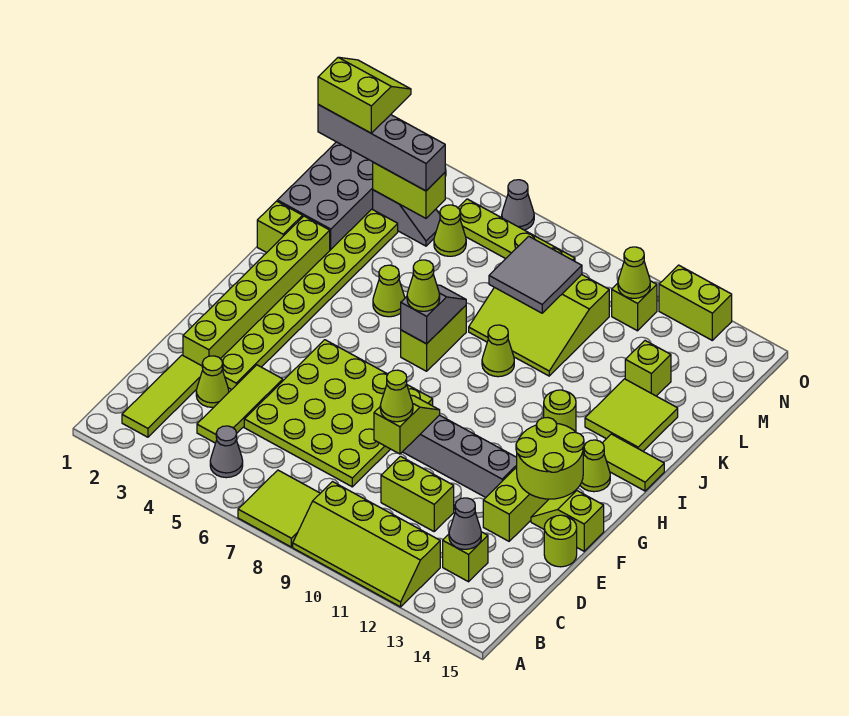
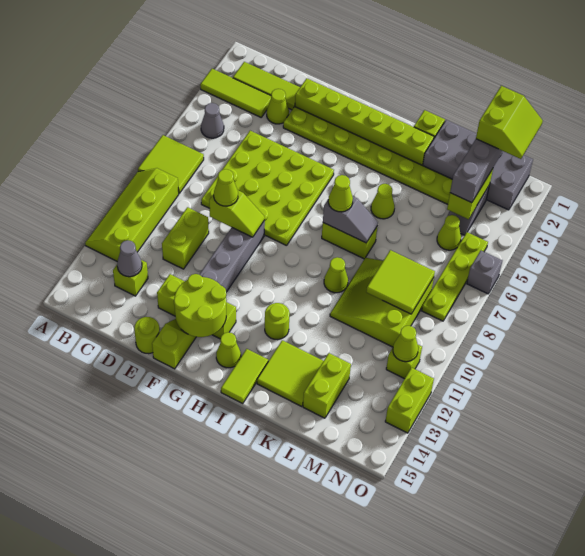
lime tile C4:E4 level 1 -> lime tile A3:C3 level 1
grey tile L8:M9 level 2 -> lime tile L8:M9 level 2
lime brick L13 level 1 -> lime brick L13:L14 level 1
grey cone O6 level 1 -> grey brick O6 level 1

